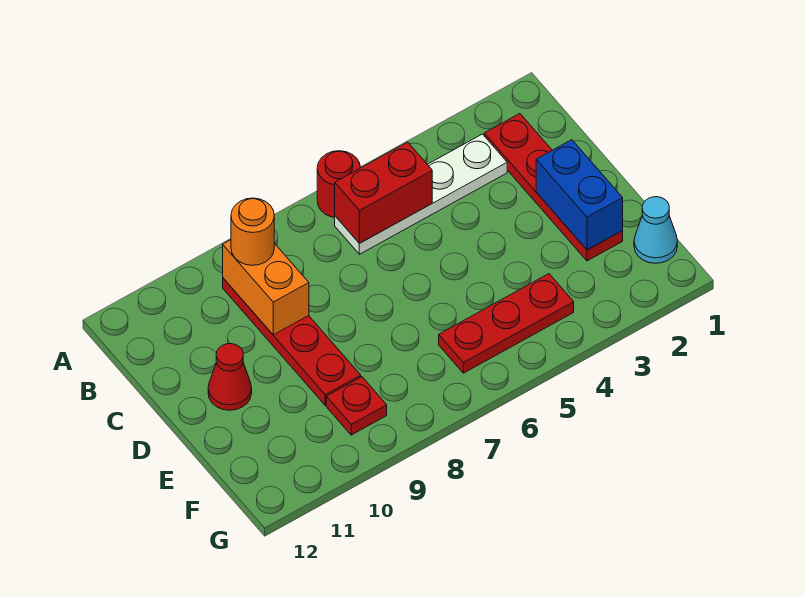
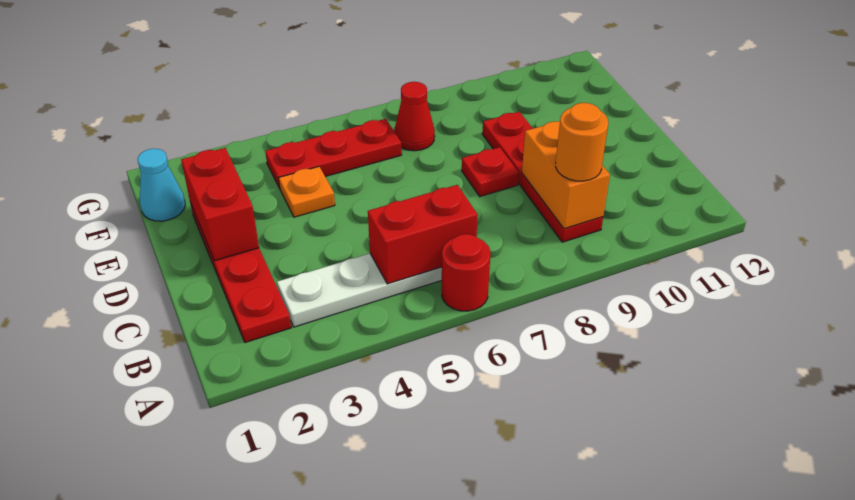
blue brick D2:E2 level 2 -> red brick D2:E2 level 2
red cone D11 level 1 -> red cone F7 level 1
none -> orange plate E4 level 1
red plate F9 level 1 -> red plate D8 level 1

